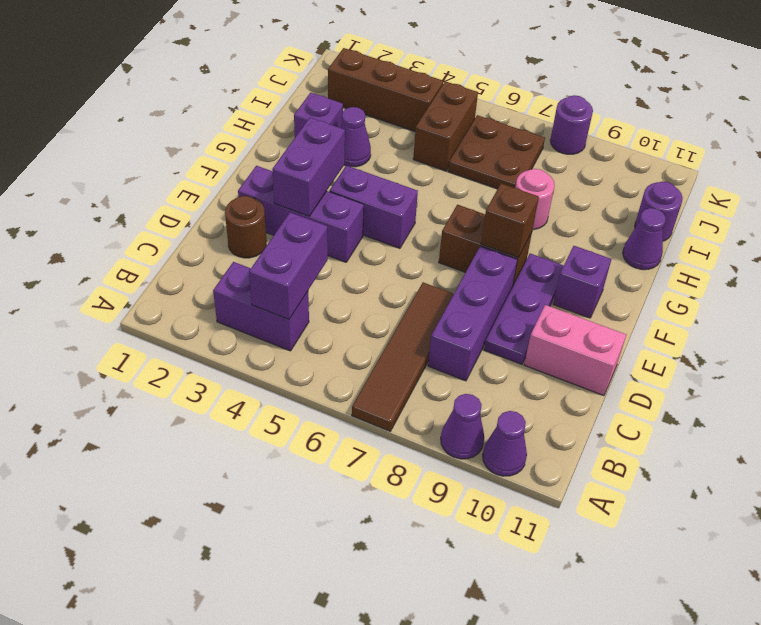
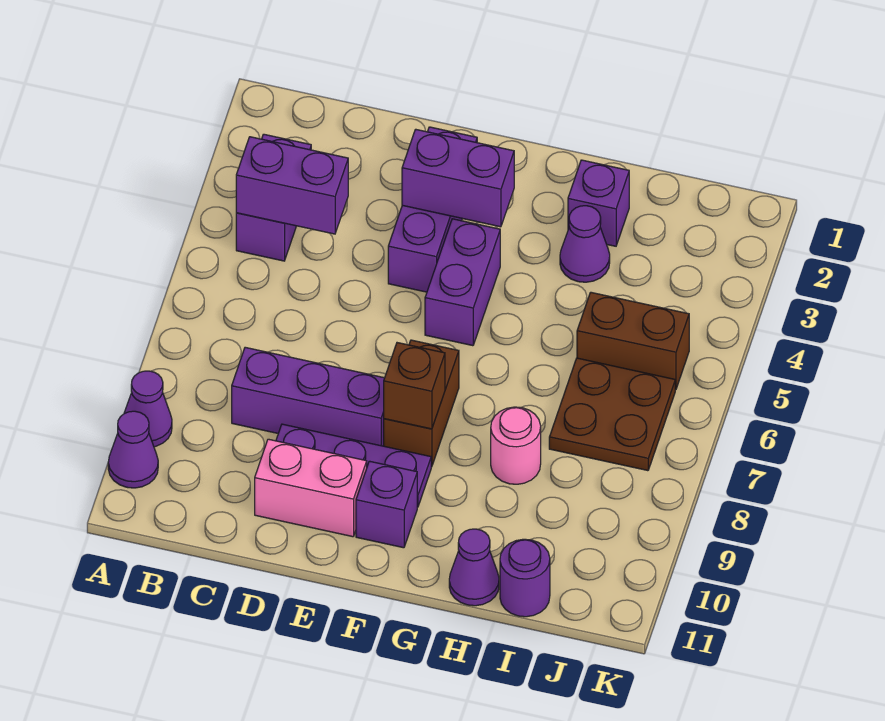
brown tile A7:D7 level 1 -> none
brown round brick D2 level 1 -> none
pink brick D10:D11 level 1 -> pink brick D10:E10 level 1
brown brick J2:J4 level 1 -> none
purple round brick K8 level 1 -> none

